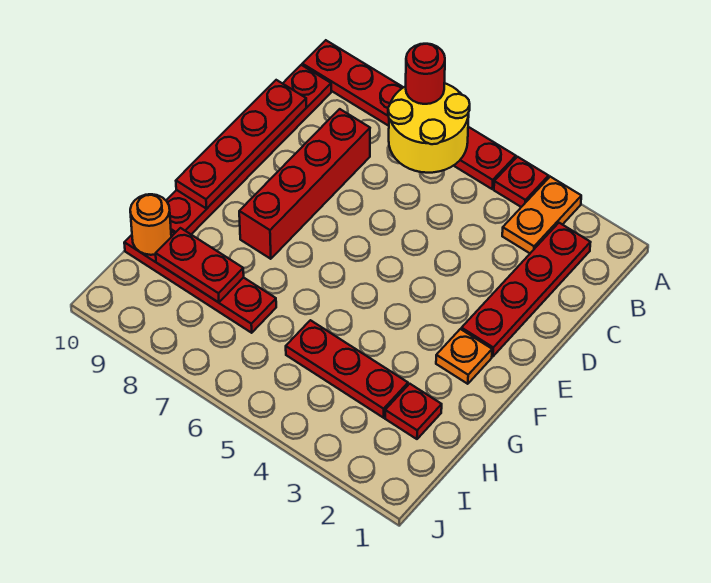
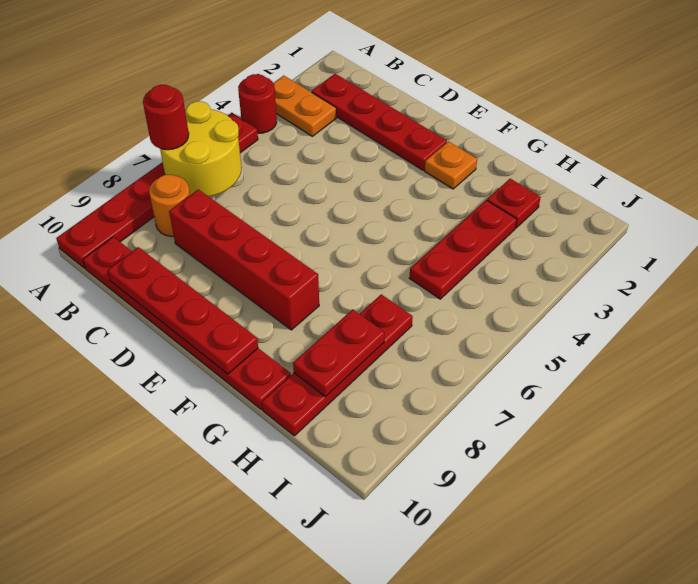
red plate A4 level 1 -> red round brick A4 level 1
orange round brick H10 level 2 -> orange round brick B8 level 1

